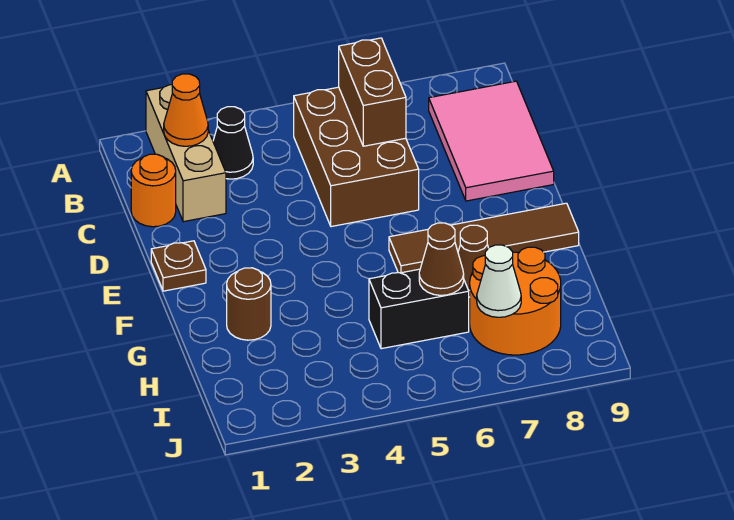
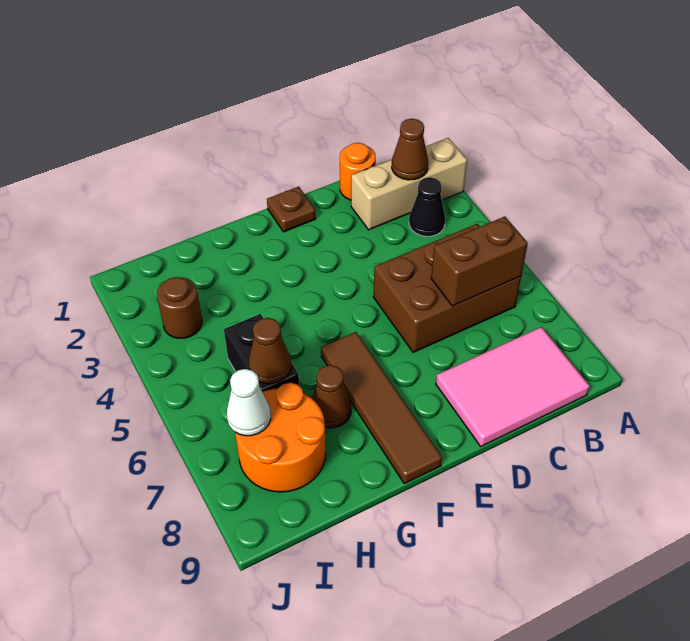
orange cone B2 level 2 -> brown cone B2 level 2
brown round brick G2 level 1 -> brown round brick I3 level 1

